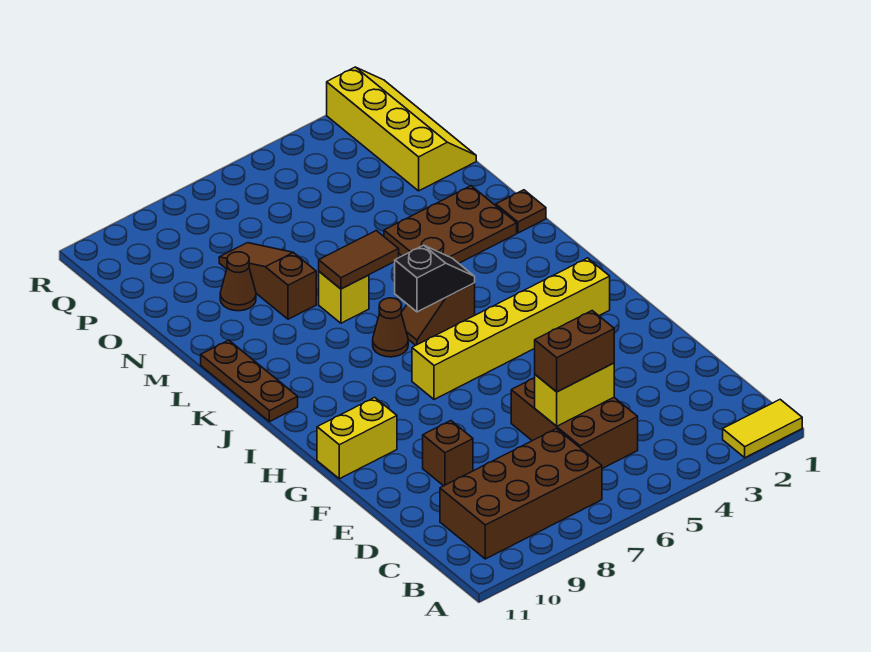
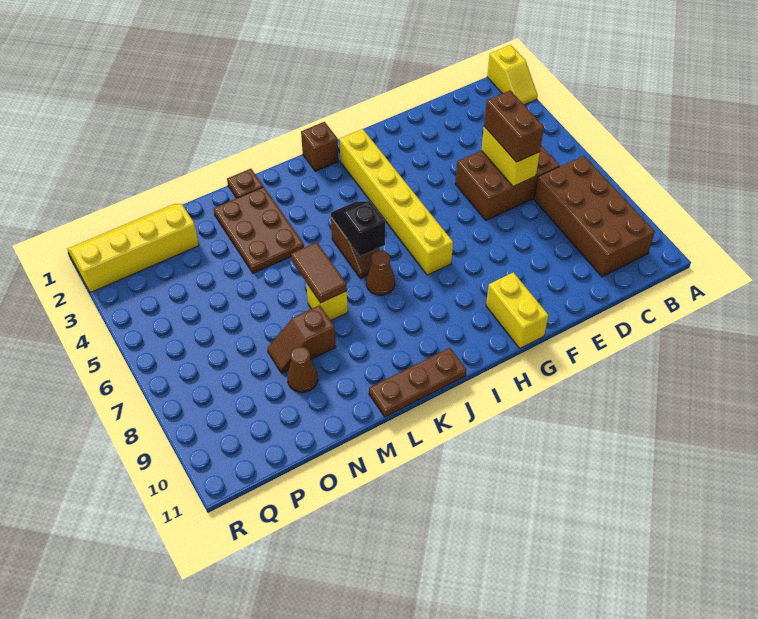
yellow tile A1:A2 level 1 -> yellow slope A1:A2 level 1 top 1
brown brick E9 level 1 -> brown brick I1 level 1
brown slope M8:O8 level 1 top M -> brown slope M8:N8 level 1 top M

